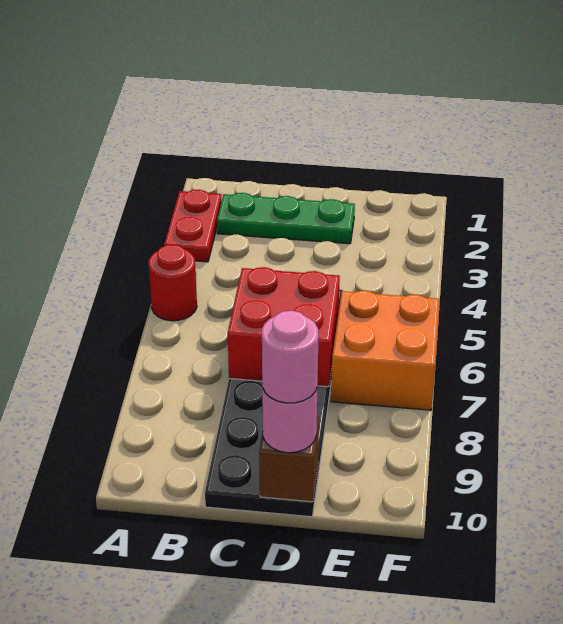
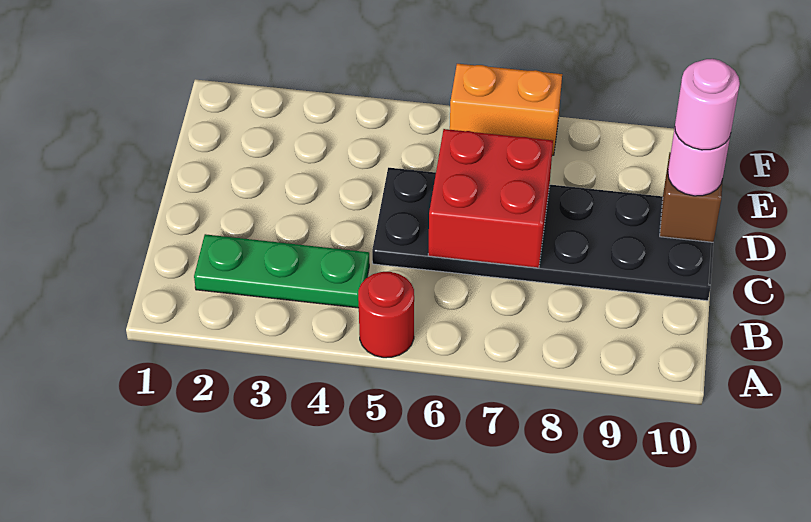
red plate A2:A3 level 1 -> none
green plate B2:D2 level 1 -> green plate B2:B4 level 1
orange brick E6:F7 level 1 -> orange brick F6:F7 level 1

